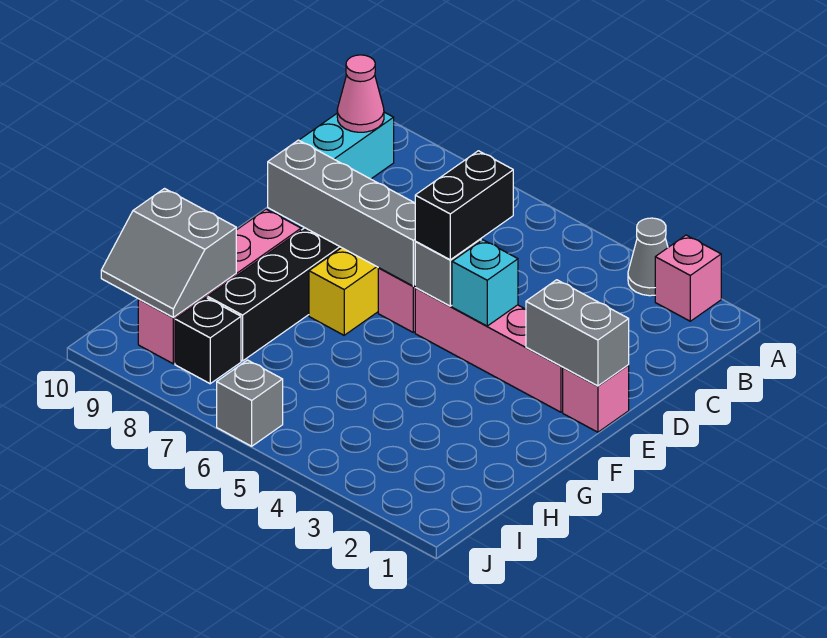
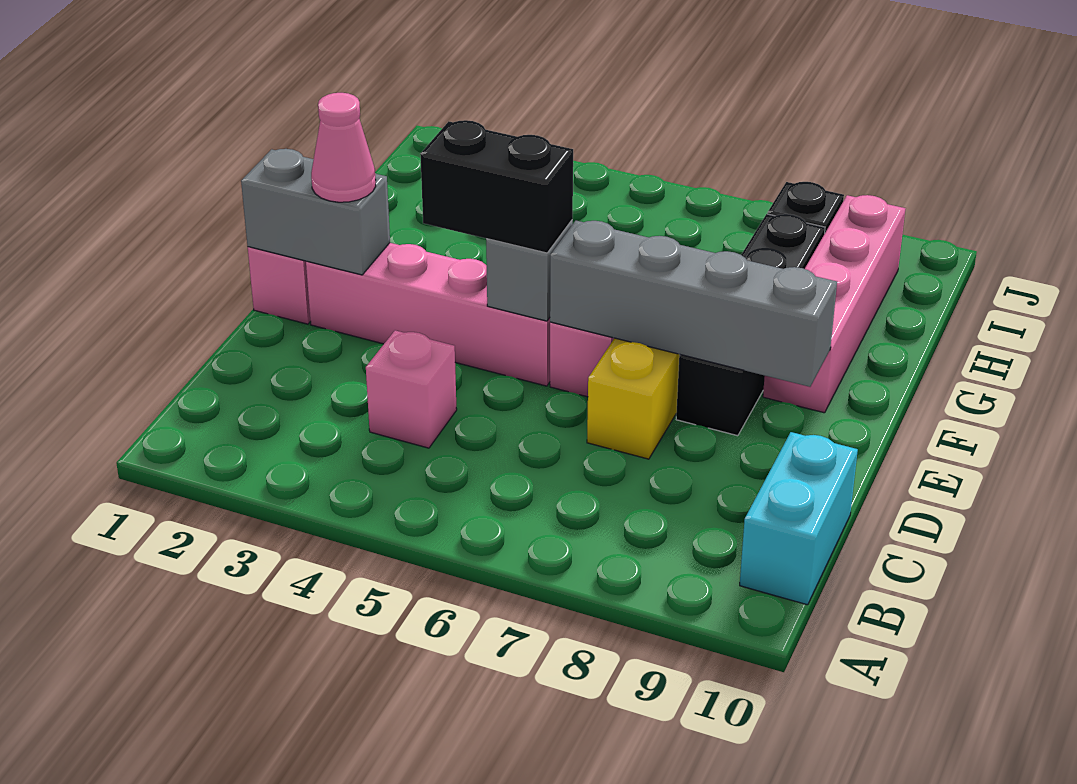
pink brick A2 level 1 -> pink brick C4 level 1
grey cone A3 level 1 -> none
pink cone B10 level 2 -> pink cone E2 level 3
black brick D5:E5 level 3 -> black brick E4:E5 level 3
cyan brick E4 level 2 -> none
grey slope H9:I10 level 2 top H -> none
grey brick J6 level 1 -> none

